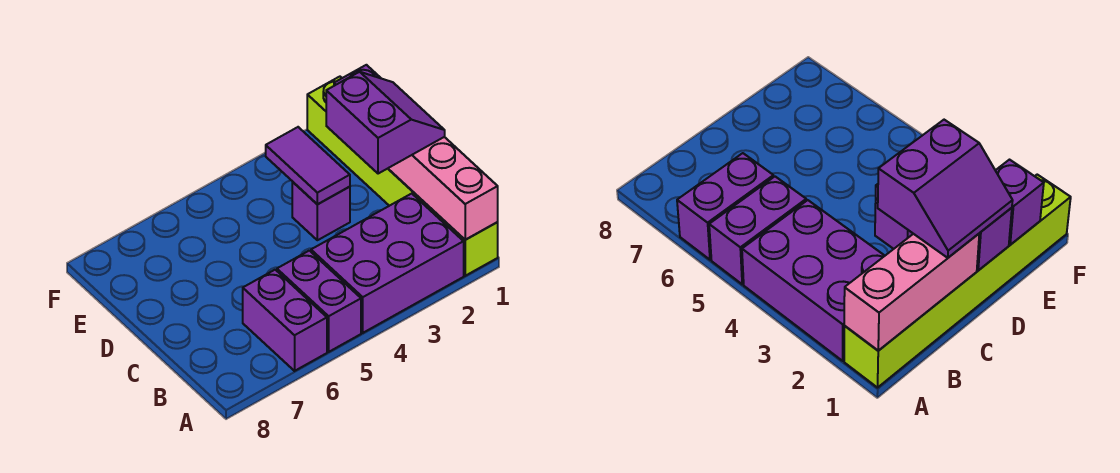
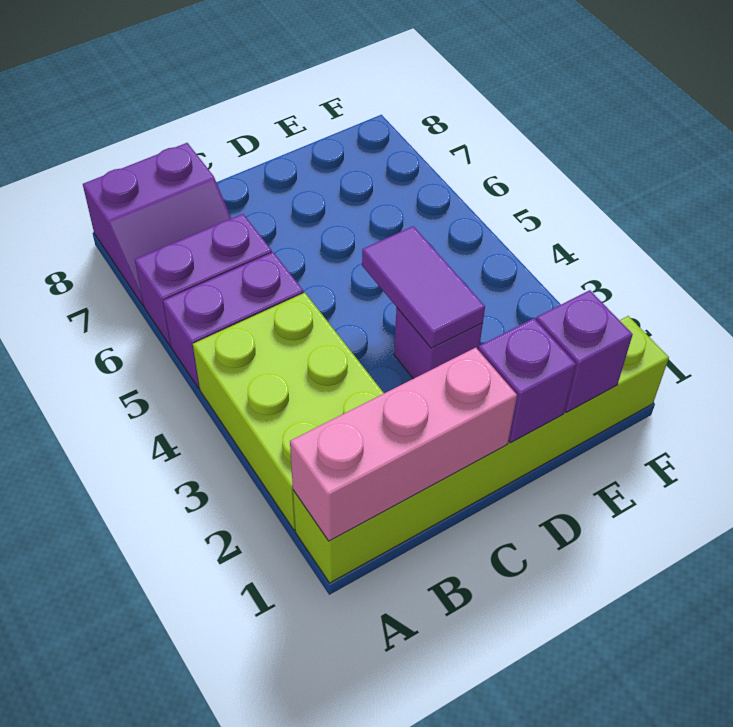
purple brick A2:B4 level 1 -> lime brick A2:B4 level 1
purple slope C1:D2 level 3 top 2 -> purple slope A7:B8 level 1 top 8
purple tile D3:E3 level 2 -> purple tile D3:D4 level 2

